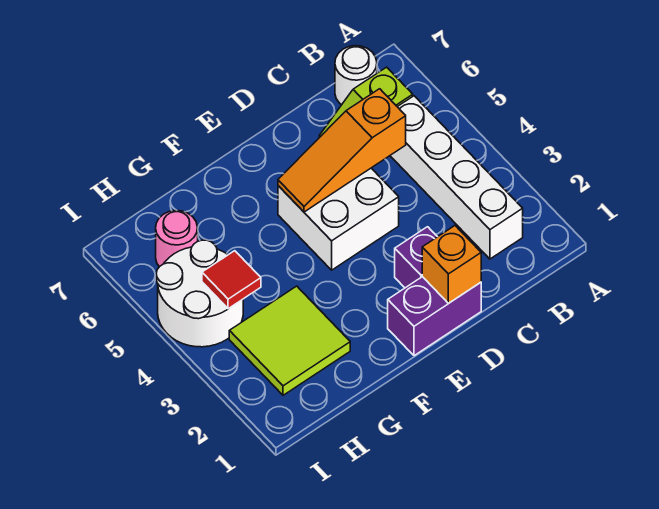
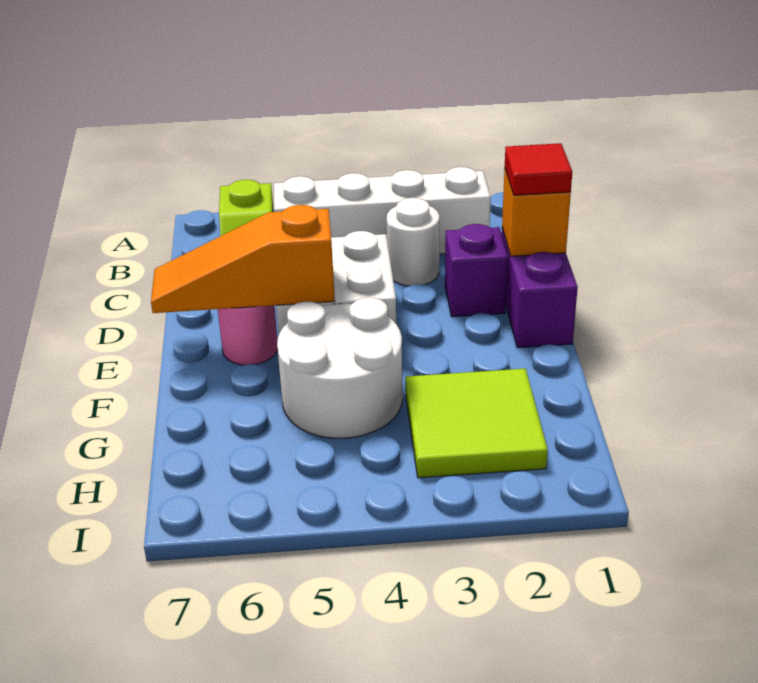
white round brick B7 level 1 -> white round brick C3 level 1
orange slope C5:E5 level 2 top C -> orange slope E5:E7 level 2 top 5
white round brick H4:I5 level 1 -> white round brick F4:G5 level 1
red tile H4 level 2 -> red tile D1 level 3
pink round brick H6 level 1 -> pink round brick E6 level 1

